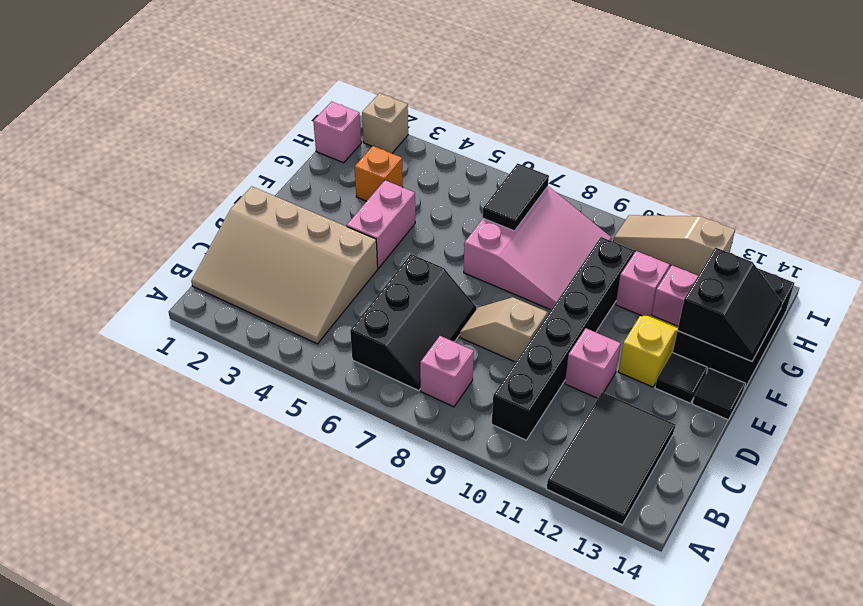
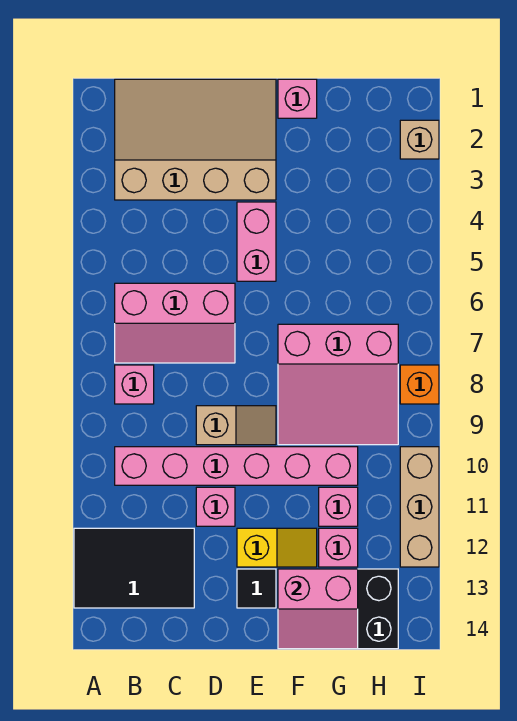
tan slope B1:D4 level 1 top D -> tan slope B1:E3 level 1 top 3
black slope B6:D7 level 1 top 6 -> pink slope B6:D7 level 1 top 6
black brick B10:G10 level 1 -> pink brick B10:G10 level 1
tan slope D8:D9 level 1 top 9 -> tan slope D9:E9 level 1 top D
pink brick E4:F4 level 1 -> pink brick E4:E5 level 1
black tile E14 level 1 -> none
black slope F13:G14 level 2 top 13 -> pink slope F13:G14 level 2 top 13
orange brick G3 level 1 -> orange brick I8 level 1
black tile G7:H7 level 2 -> none
pink brick H1 level 1 -> pink brick F1 level 1
tan slope I10:I12 level 1 top 12 -> tan brick I10:I12 level 1

